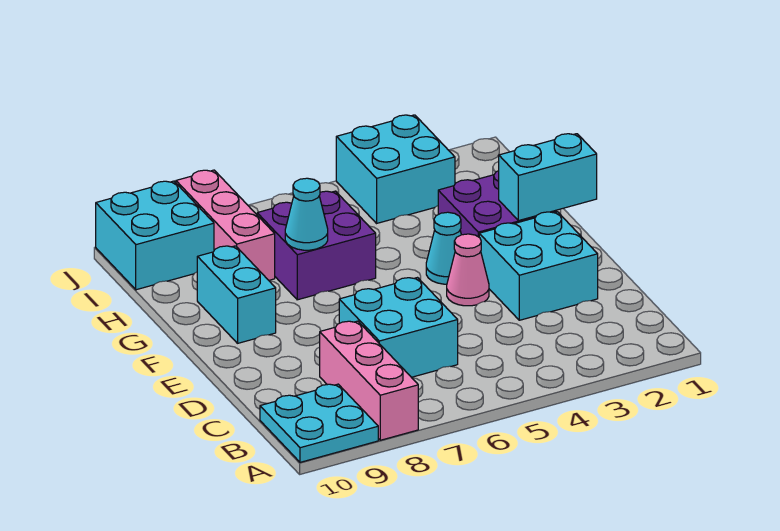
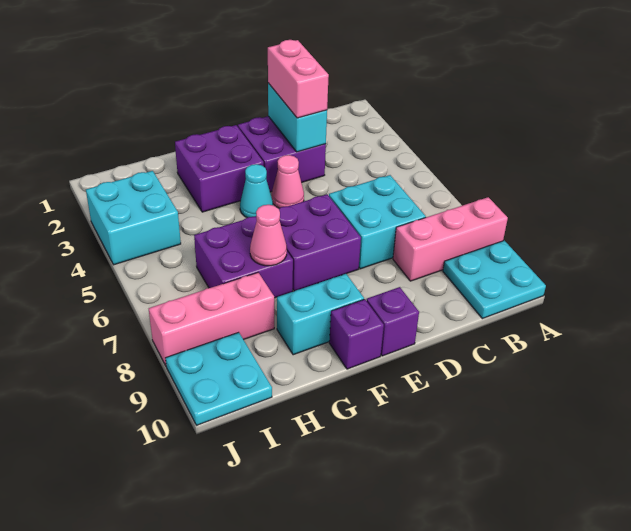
cyan brick D2:E3 level 1 -> purple brick D2:E3 level 1
none -> pink brick D2:D3 level 3
none -> purple brick E6:F7 level 1
none -> purple brick E10 level 1
cyan brick F1:F2 level 2 -> cyan brick D2:D3 level 2
none -> purple brick F10 level 1
cyan cone G7 level 2 -> pink cone G7 level 2
cyan brick I9:J10 level 1 -> cyan plate I9:J10 level 1

